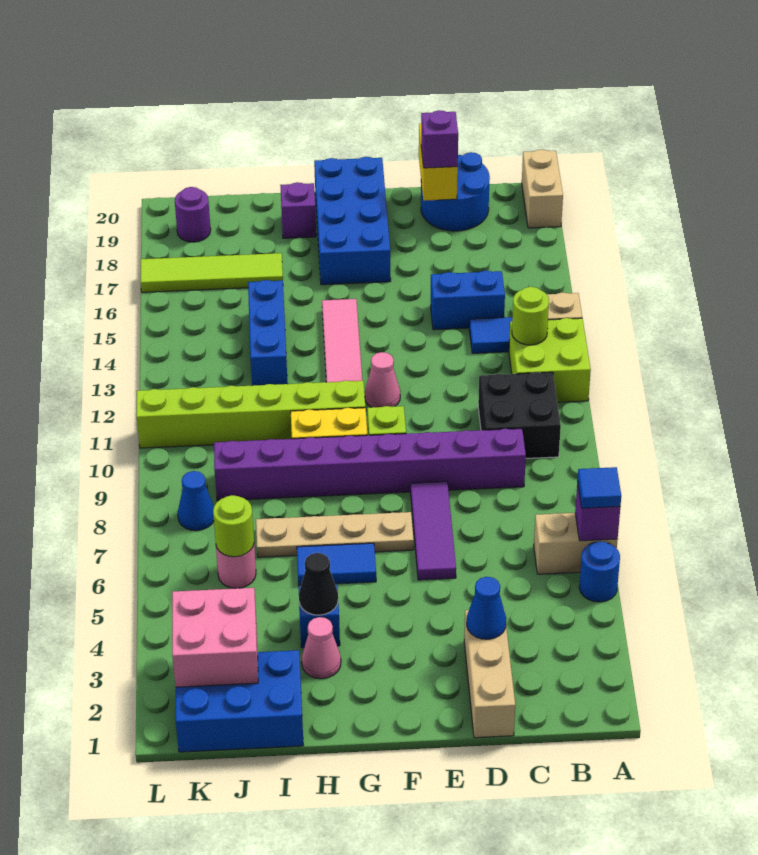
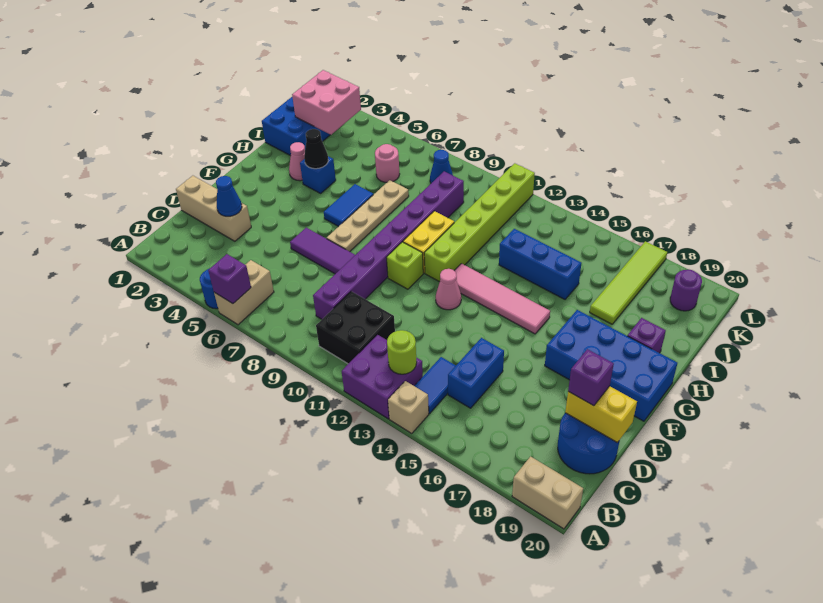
blue tile A6 level 3 -> none
lime brick A12:B13 level 1 -> purple brick A12:B13 level 1
lime round brick J6 level 2 -> none

